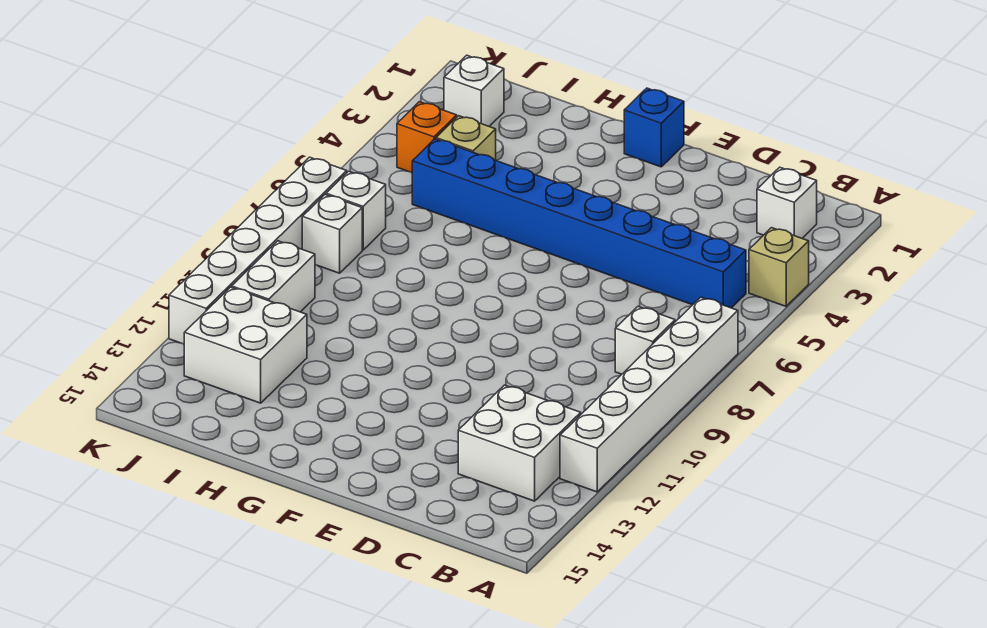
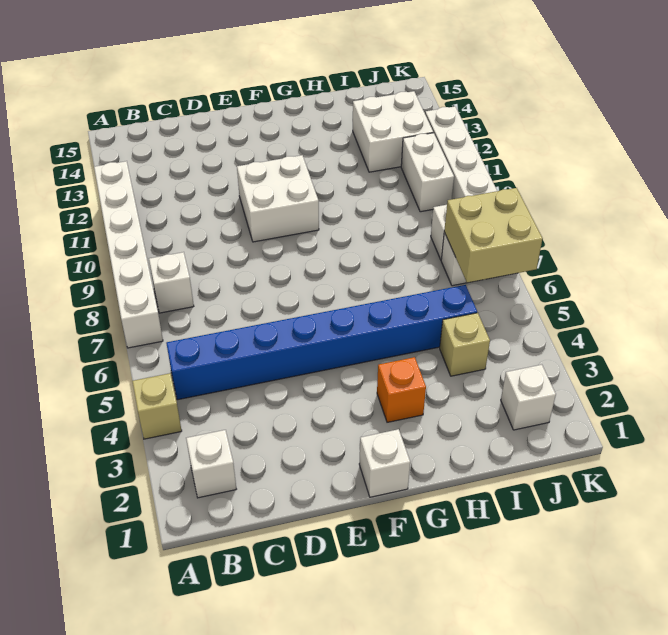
white brick B12:C13 level 1 -> white brick E10:F11 level 1
blue brick F1 level 1 -> white brick F1 level 1
orange brick J4 level 1 -> orange brick G3 level 1
none -> tan brick J6:K7 level 2

